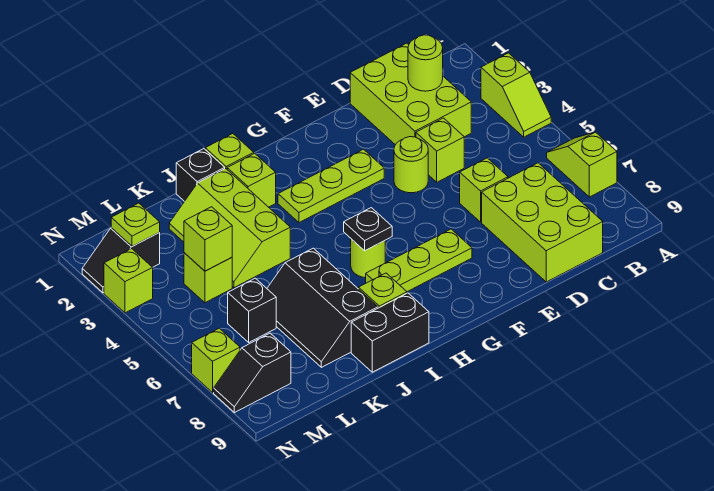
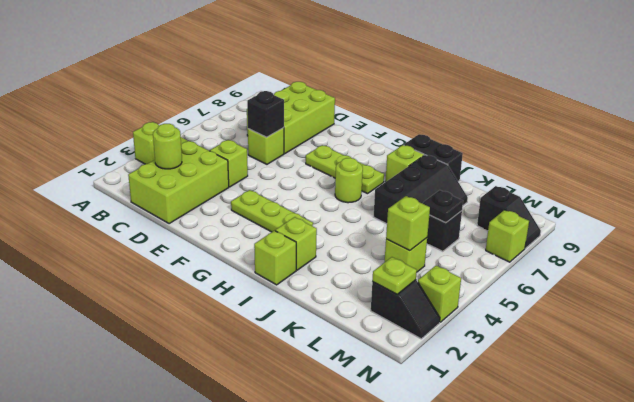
lime slope A6:A7 level 1 top 7 -> none
lime round brick E4 level 1 -> none
black plate H6 level 2 -> black plate L6 level 2
black brick J1 level 1 -> black brick D6 level 2
lime slope J2:K4 level 1 top J -> none

